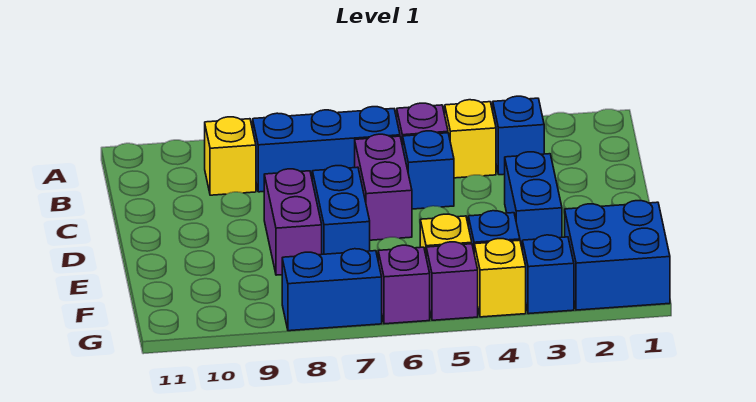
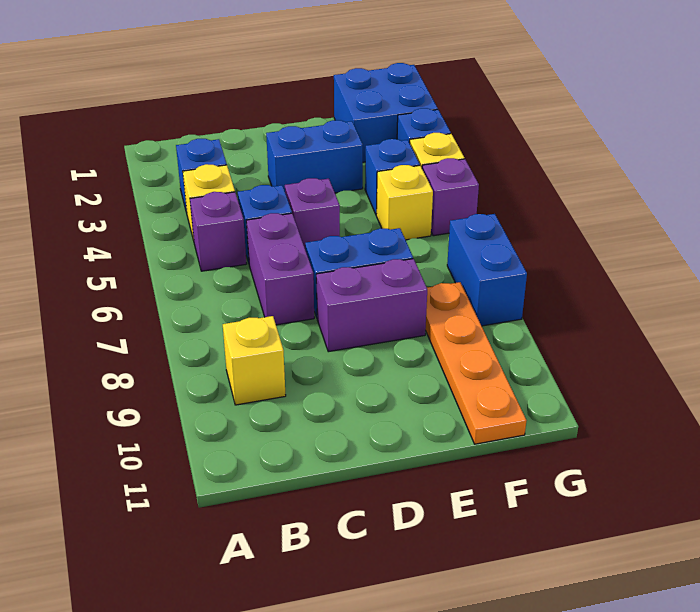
blue brick B6:B8 level 1 -> none
purple brick C6:D6 level 1 -> purple brick C6:C7 level 1
none -> orange plate F8:F11 level 1
purple brick G6 level 1 -> purple brick D5 level 1

